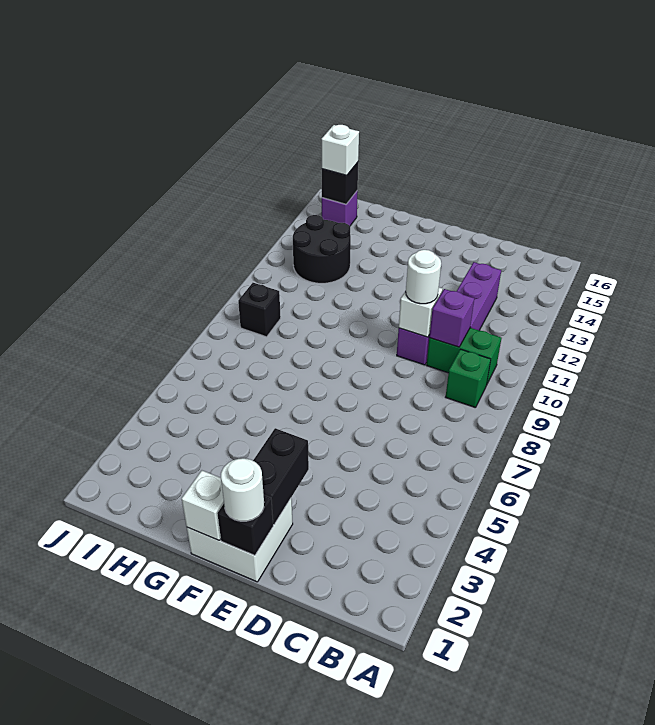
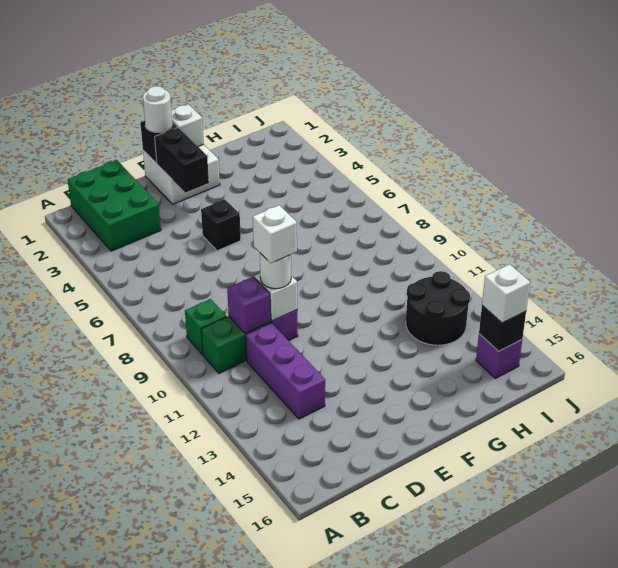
none -> green brick B1:C3 level 1
none -> white brick D10 level 4
black brick I9 level 1 -> black brick E5 level 1

